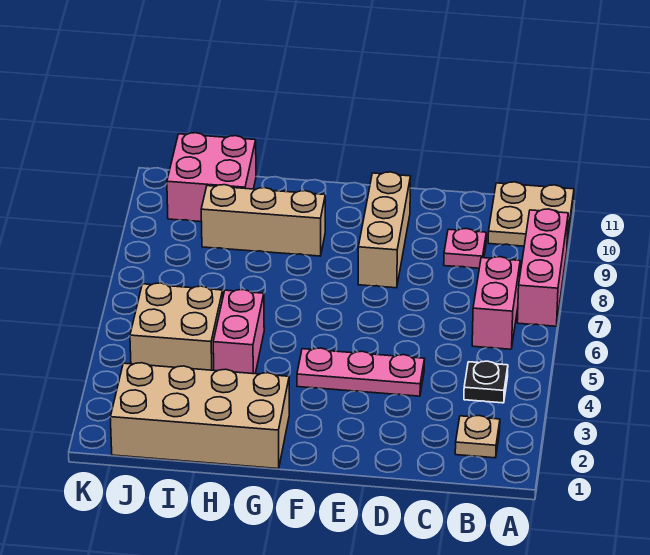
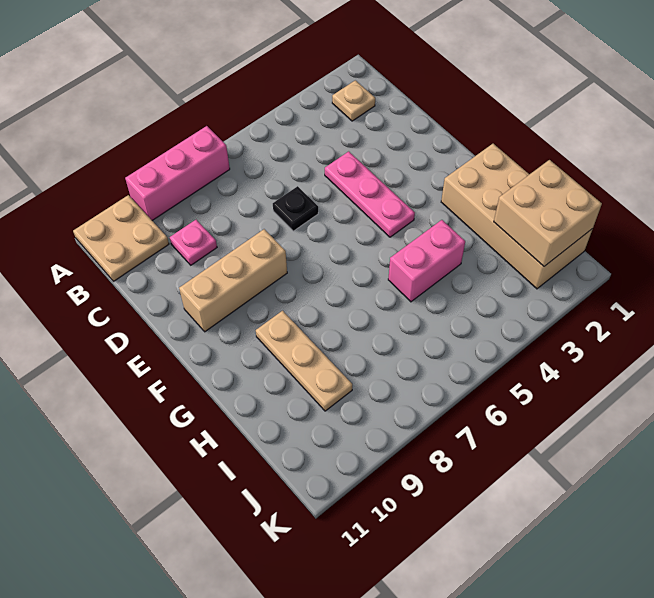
black plate B4 level 1 -> black plate D6 level 1
pink brick B6:B7 level 1 -> none
tan brick G9:I9 level 1 -> tan plate G9:I9 level 1
tan brick I4:J5 level 1 -> tan brick I1:J2 level 2
pink brick I10:J11 level 1 -> none

